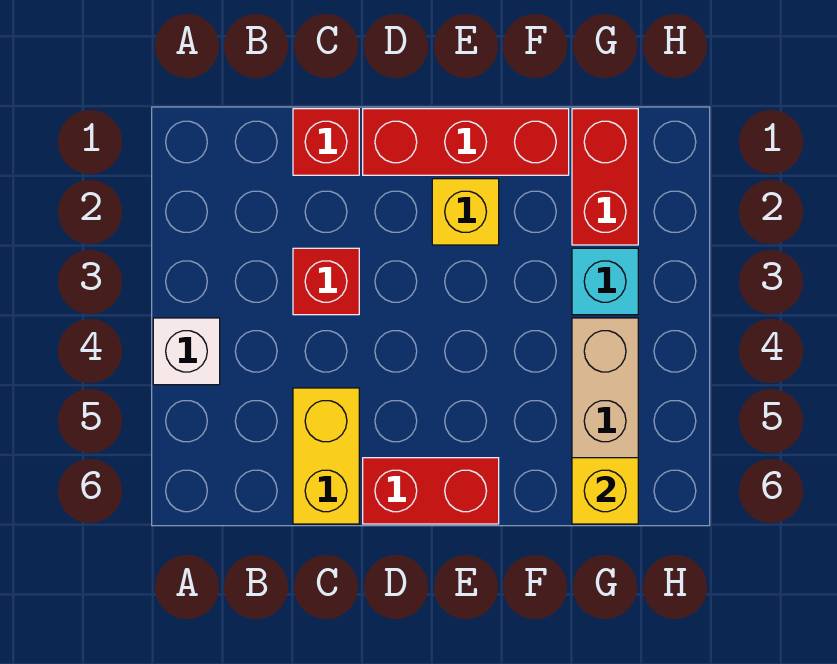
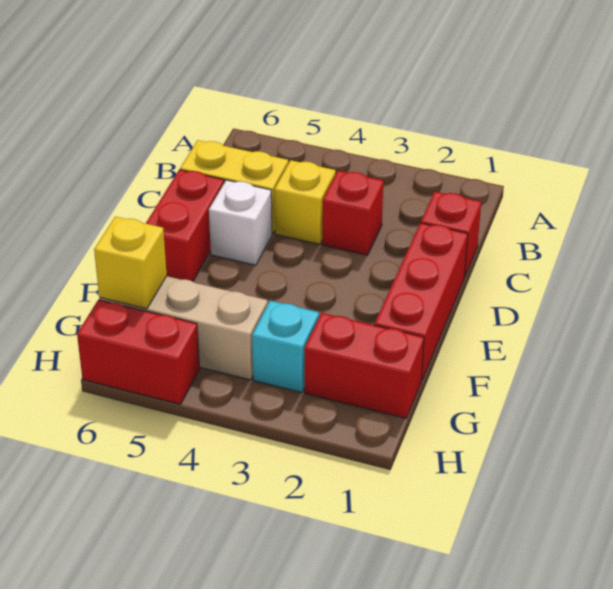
white brick A4 level 1 -> white brick D5 level 1
yellow brick E2 level 1 -> yellow brick C4 level 1
none -> red brick H5:H6 level 1

